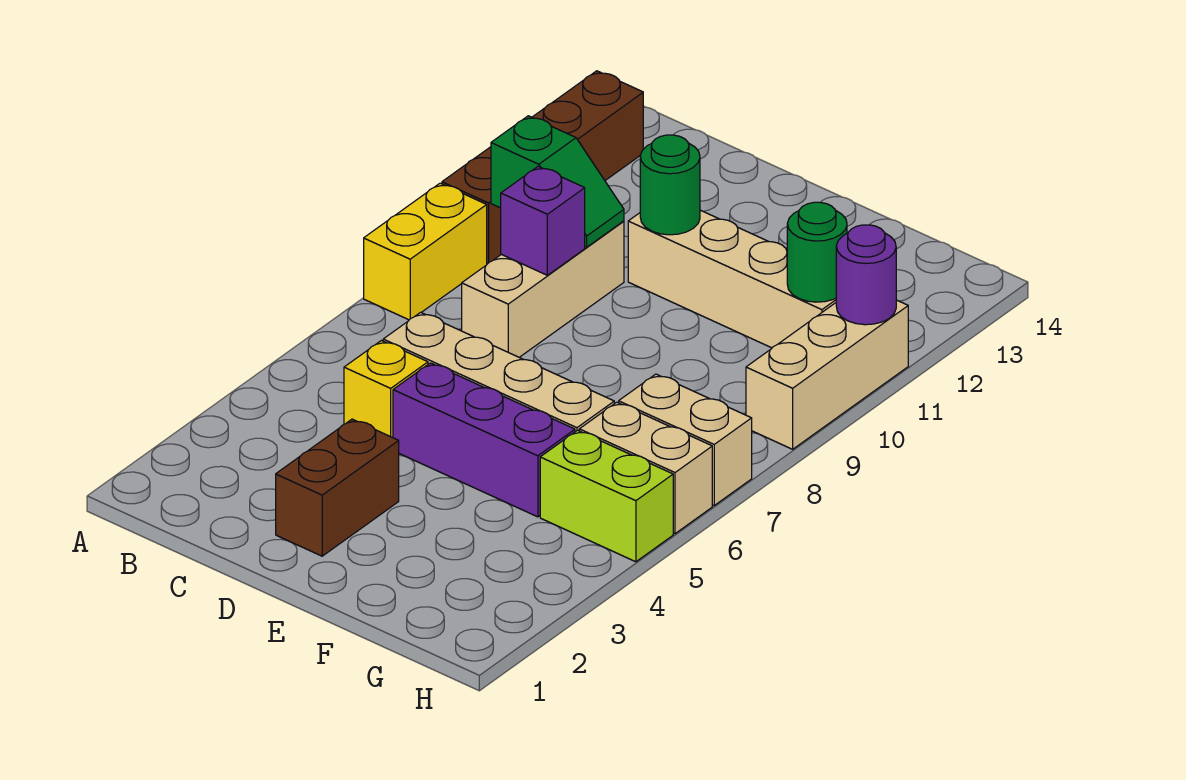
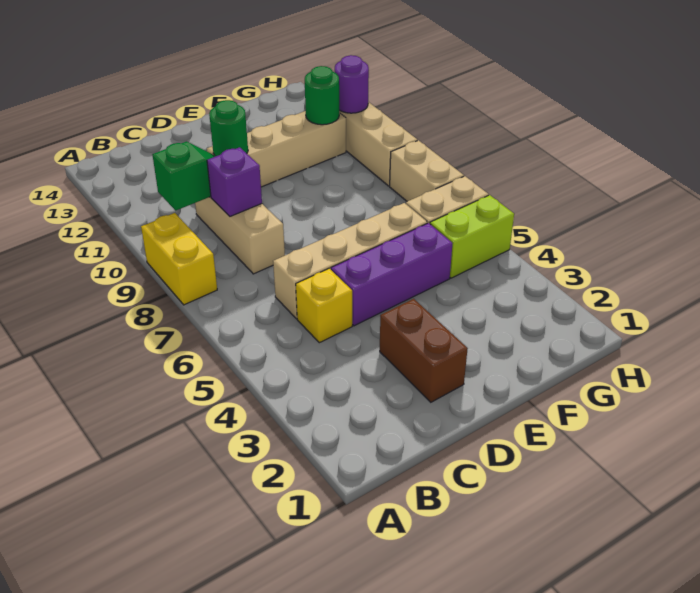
brown brick A10:A13 level 1 -> none
tan brick G7:H7 level 1 -> tan brick H7:H8 level 1

